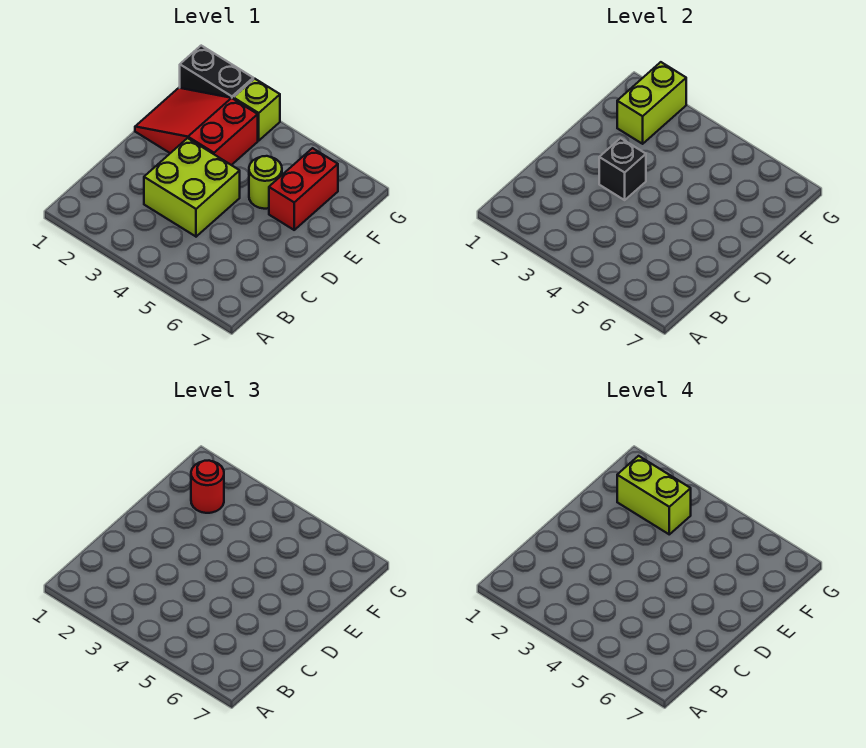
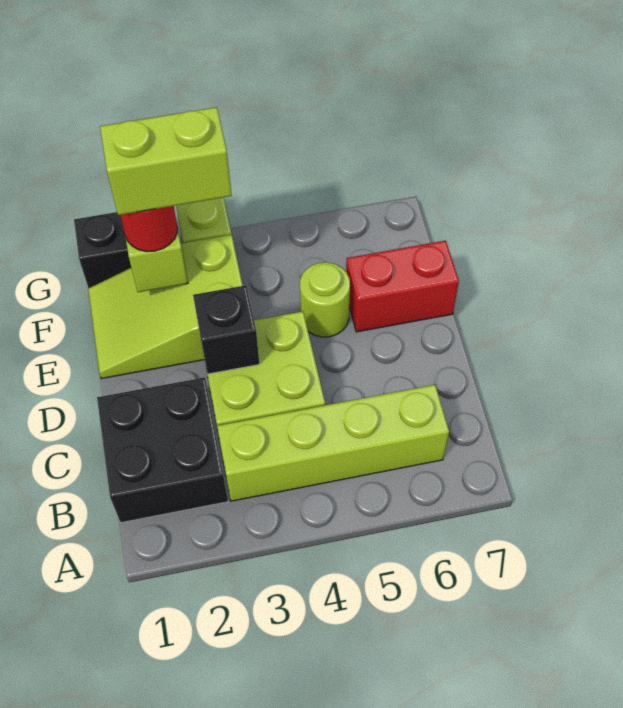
none -> black brick B1:C2 level 1
none -> lime brick B3:B6 level 1
red slope E1:F3 level 1 top 3 -> lime slope E1:F3 level 1 top 3
red brick E6:F6 level 1 -> red brick E6:E7 level 1

